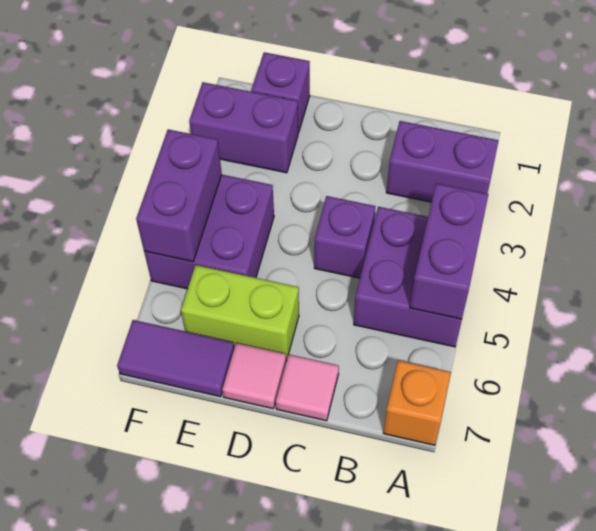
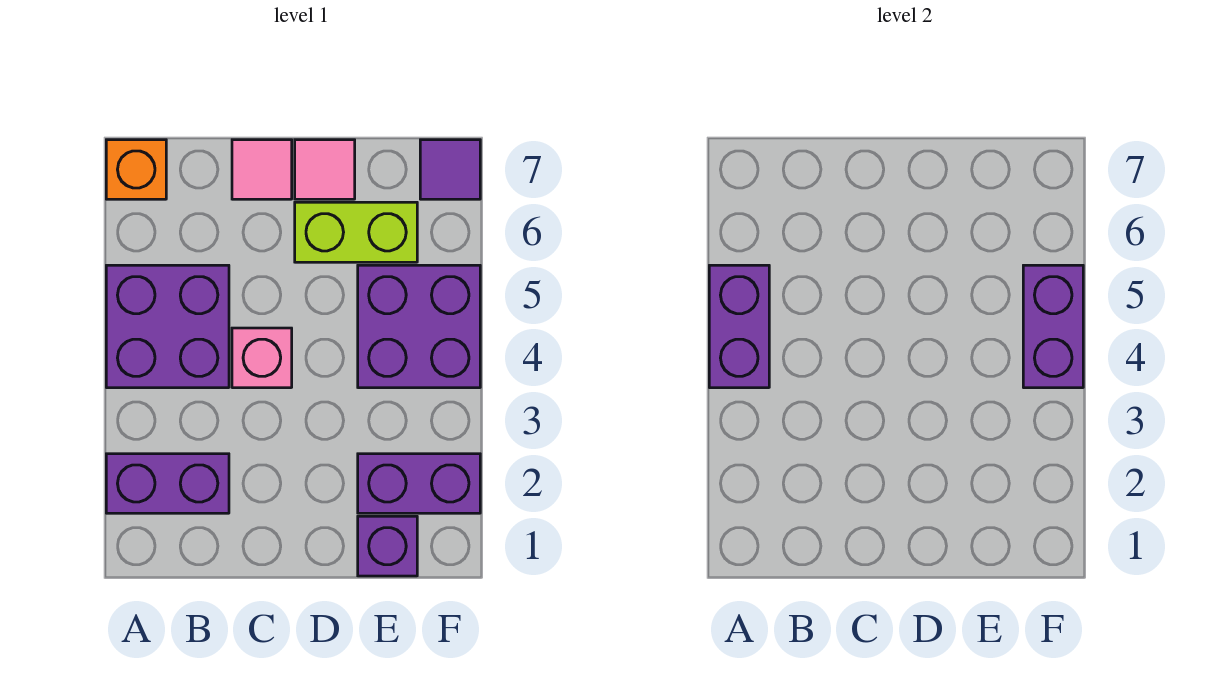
purple brick C4 level 1 -> pink brick C4 level 1
purple tile E7:F7 level 1 -> purple tile F7 level 1

